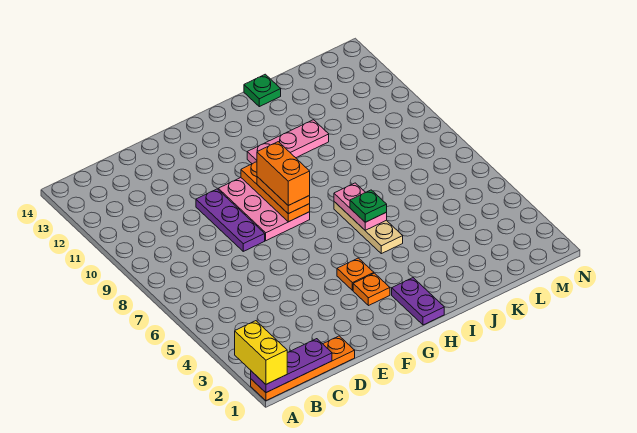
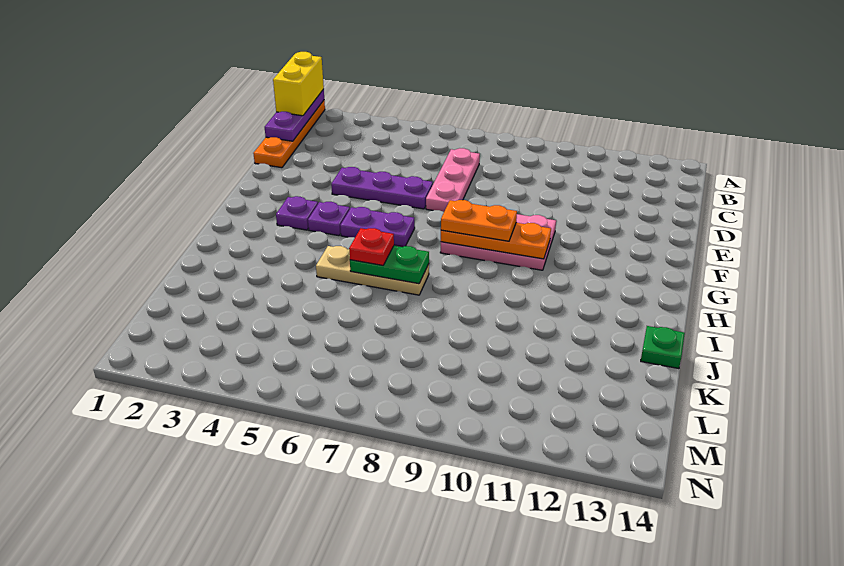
yellow brick A1:A2 level 3 -> yellow brick A1:B1 level 3
purple plate E8:E10 level 1 -> purple plate E4:E6 level 1
orange plate G3 level 1 -> purple plate G3 level 1
orange plate G4 level 1 -> purple plate G4 level 1
orange brick G8:G9 level 4 -> none
purple plate H1:H2 level 1 -> purple plate G5:G6 level 1
pink plate H11:J11 level 1 -> pink plate C7:E7 level 1
pink plate I6:I7 level 2 -> green plate I6:I7 level 2
green plate I6 level 3 -> red plate I6 level 3

